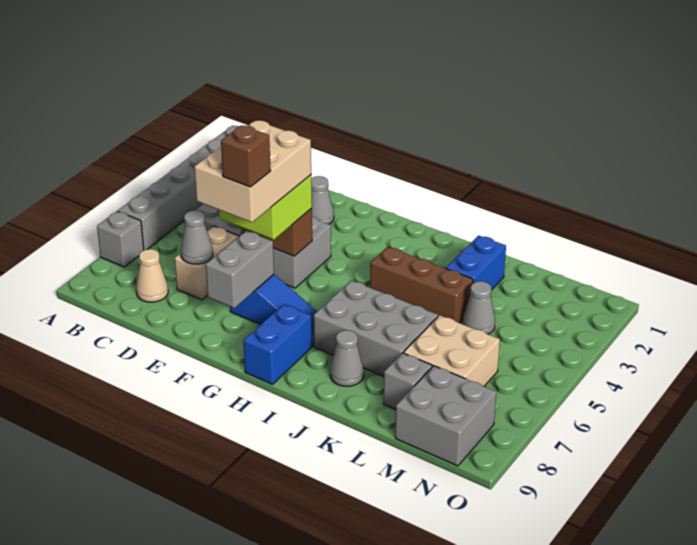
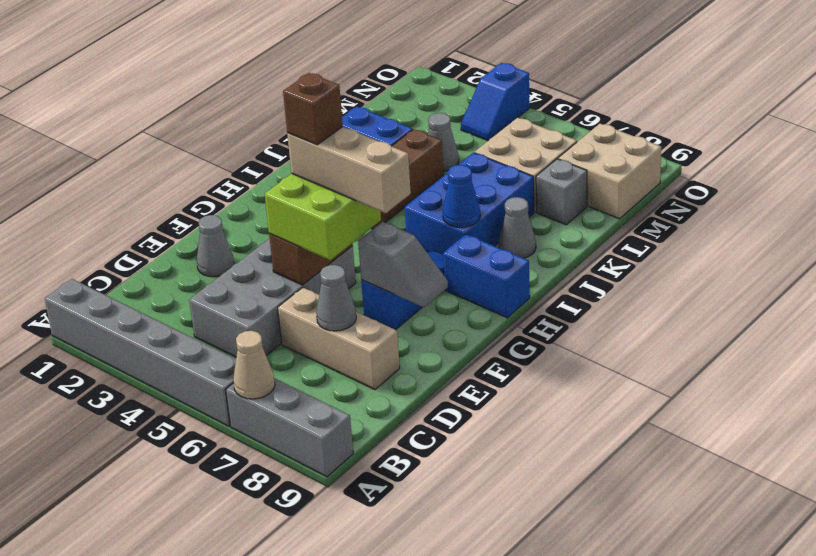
grey brick A7 level 1 -> grey brick A7:A9 level 1
tan cone C8 level 1 -> tan cone A7 level 2
tan brick D6:D7 level 1 -> tan brick D6:D8 level 1
tan brick E5:F7 level 4 -> tan brick F5:F7 level 4
grey brick F7:F8 level 2 -> grey slope F7:F8 level 2 top 7
brown brick F7 level 5 -> brown brick F5 level 5
grey brick I6:K7 level 1 -> blue brick I6:K7 level 1
none -> blue cone I7 level 2
grey brick M8:N9 level 1 -> tan brick M8:N9 level 1
none -> blue slope N4:O4 level 1 top O

